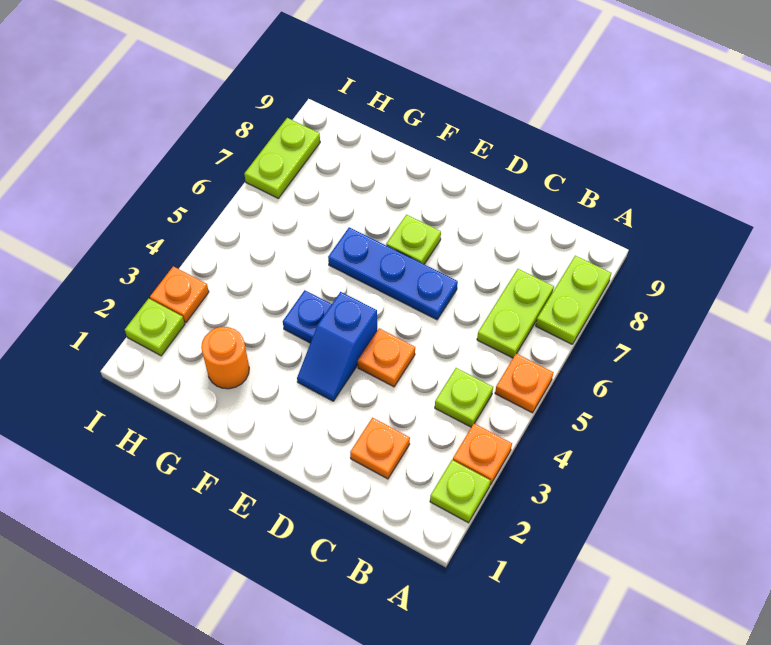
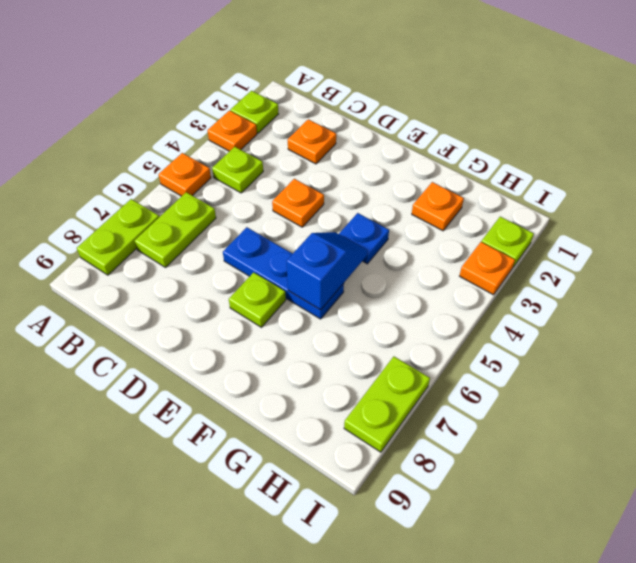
blue slope E3:E4 level 1 top 4 -> blue slope F5:F6 level 2 top 6
orange round brick G2 level 1 -> orange plate G2 level 1

